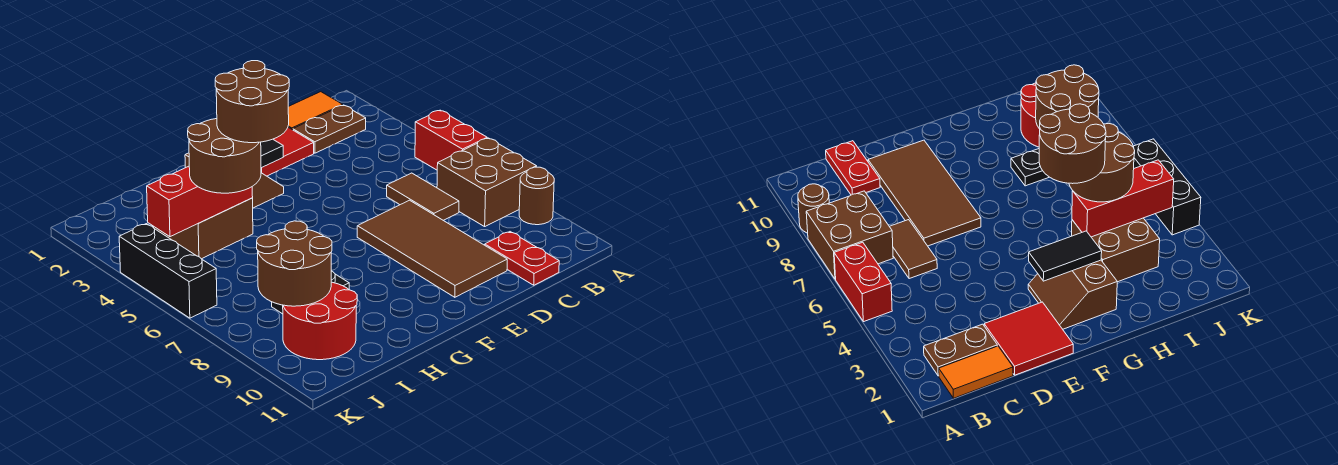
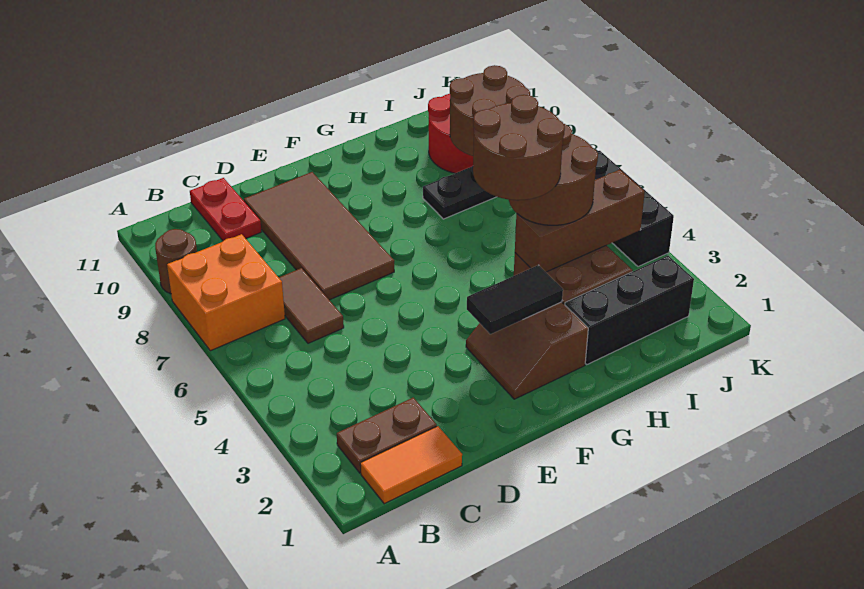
red brick A5:A6 level 1 -> none
brown brick A7:B8 level 1 -> orange brick A7:B8 level 1
red tile D1:E2 level 1 -> none
none -> black brick H2:J2 level 1
red brick H4:J4 level 2 -> brown brick H4:J4 level 2

